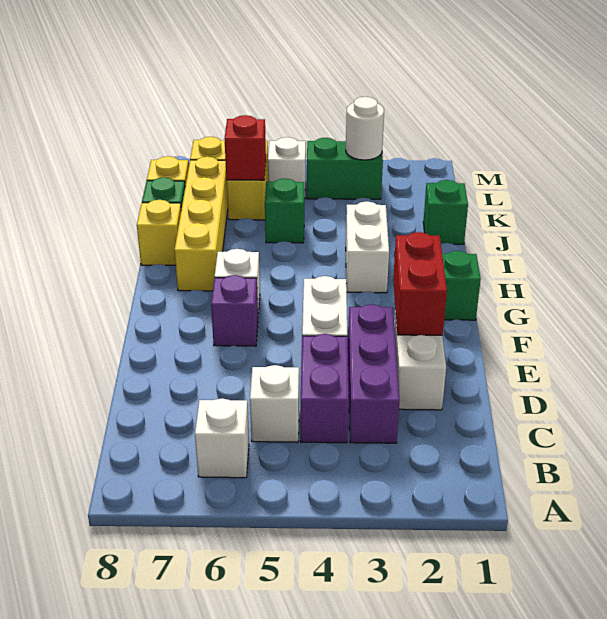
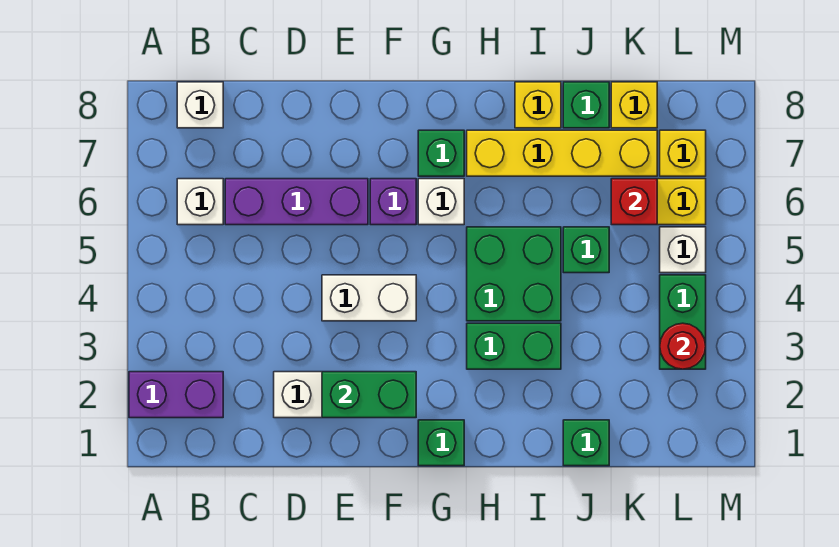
purple brick C3:E3 level 1 -> purple brick C6:E6 level 1
purple brick C4:D4 level 1 -> purple brick A2:B2 level 1
white brick C5 level 1 -> white brick B8 level 1
red brick E2:F2 level 2 -> green brick E2:F2 level 2
none -> green brick G7 level 1
white brick H3:I3 level 1 -> green brick H3:I3 level 1
none -> green brick H4:I5 level 1
white round brick L3 level 2 -> red round brick L3 level 2

